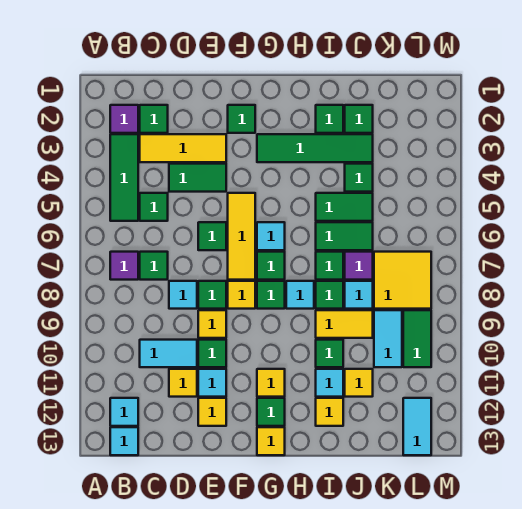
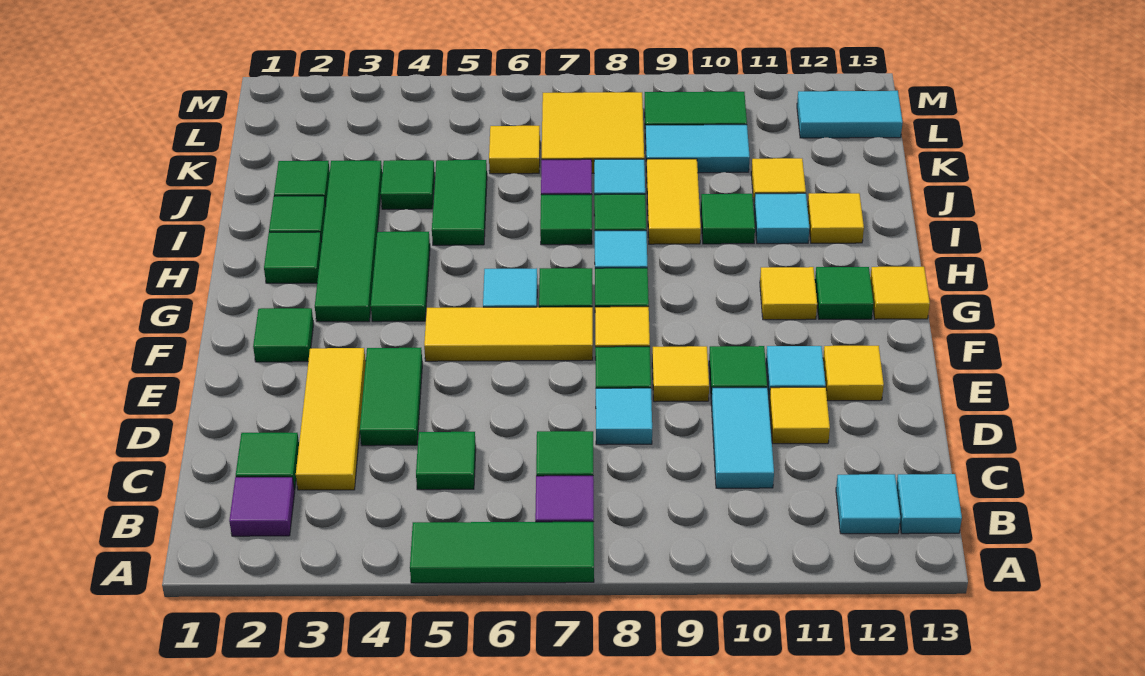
green tile B3:B5 level 1 -> green tile A5:A7 level 1
green tile E6 level 1 -> green tile H2 level 1
green tile I6:J6 level 1 -> green tile G4:H4 level 1
none -> yellow tile K6 level 1

